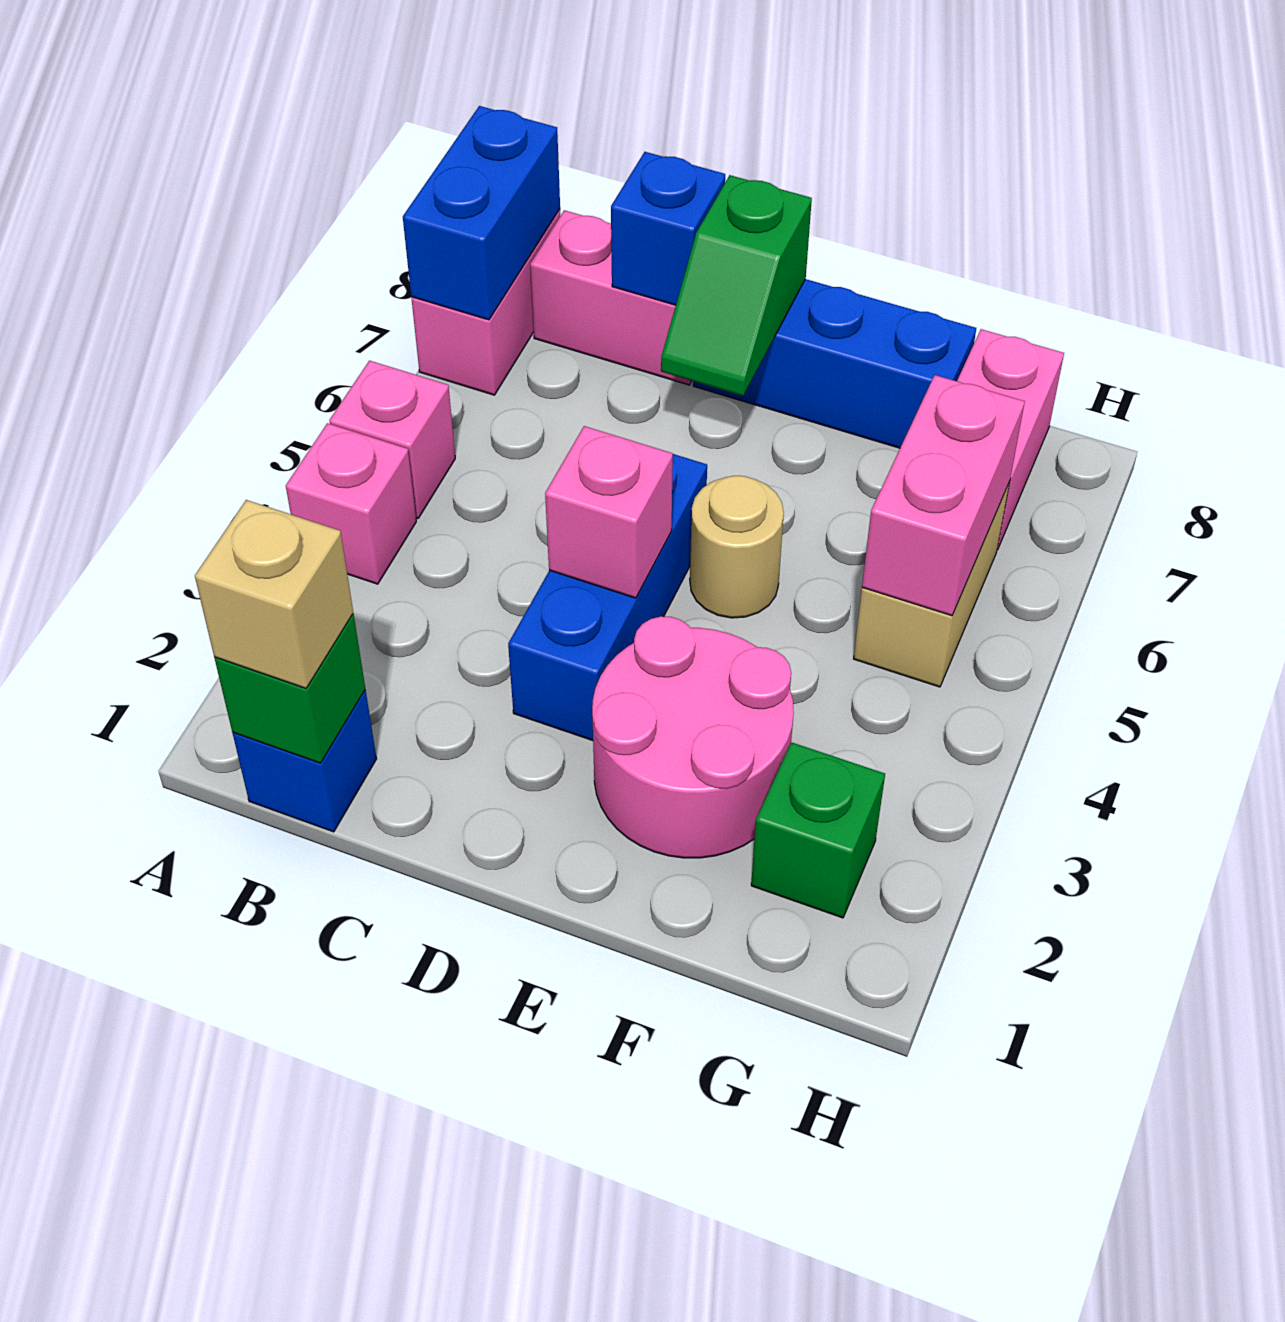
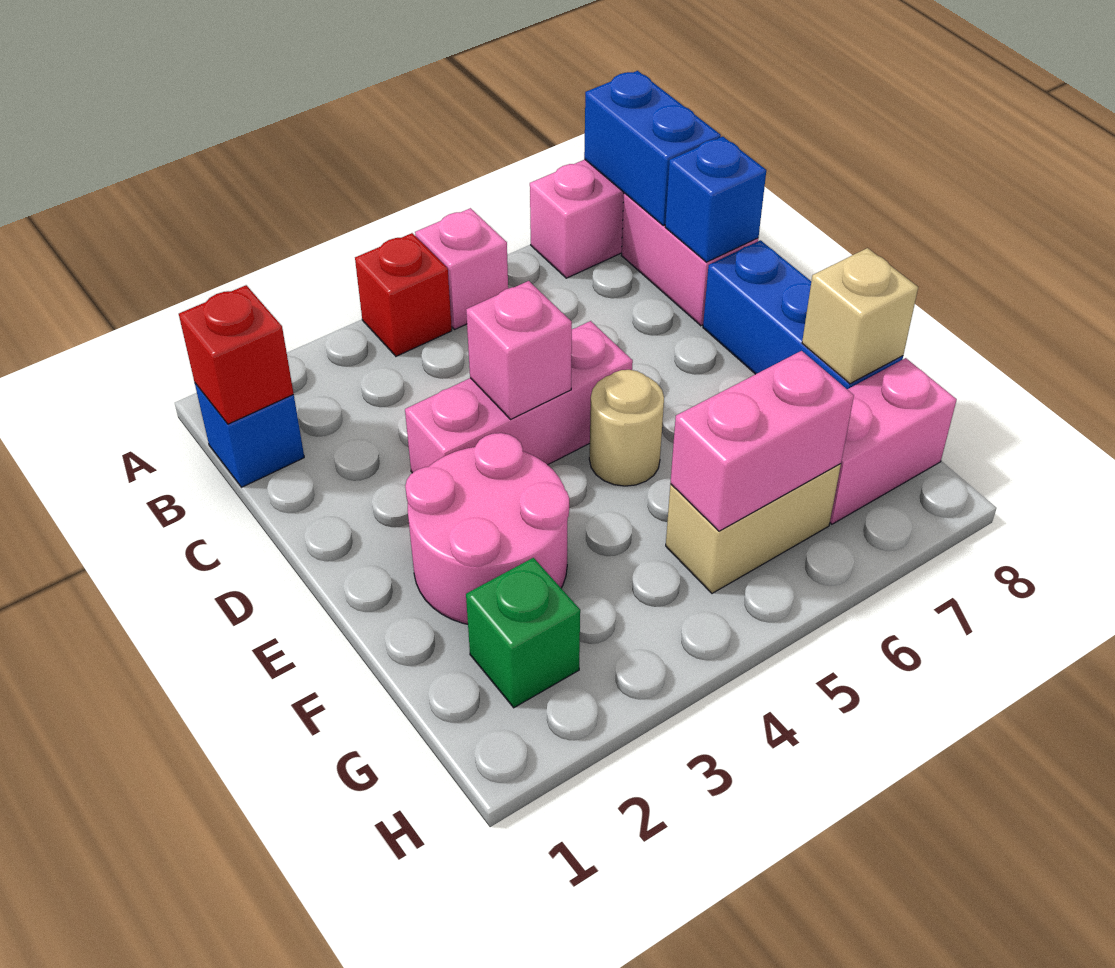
pink brick A4 level 1 -> red brick A4 level 1
blue brick A7:A8 level 2 -> blue brick A8:B8 level 2
green brick B1 level 2 -> red brick B1 level 2
tan brick B1 level 3 -> tan brick F8 level 2
blue brick D3:D5 level 1 -> pink brick D3:D5 level 1
green slope D7:D8 level 2 top 8 -> none

